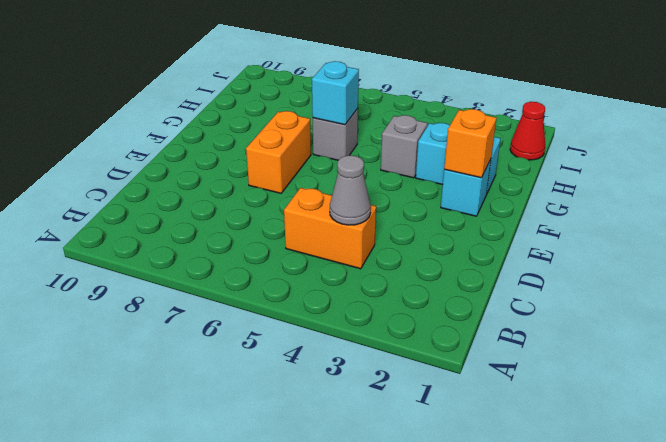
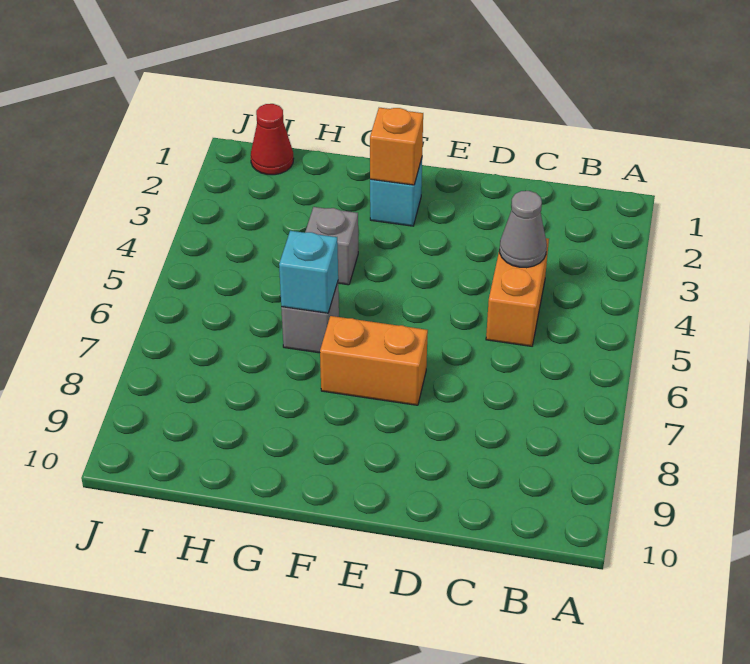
cyan brick G2:G3 level 1 -> none

